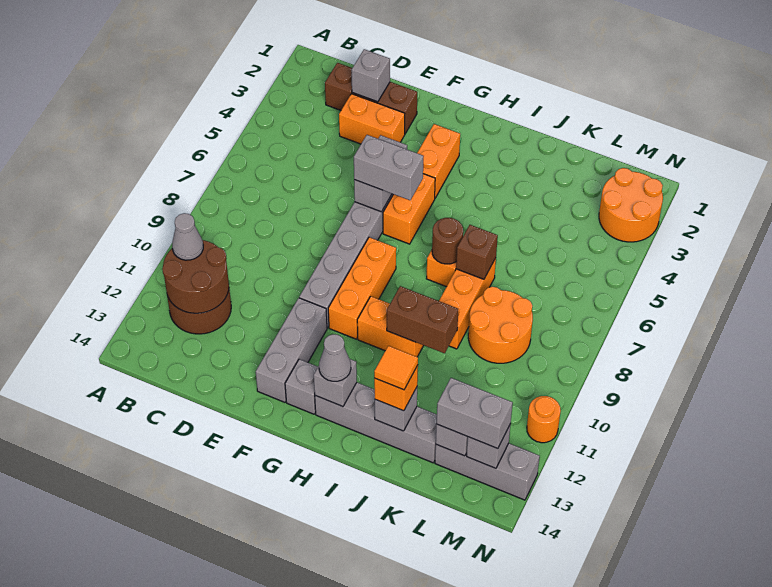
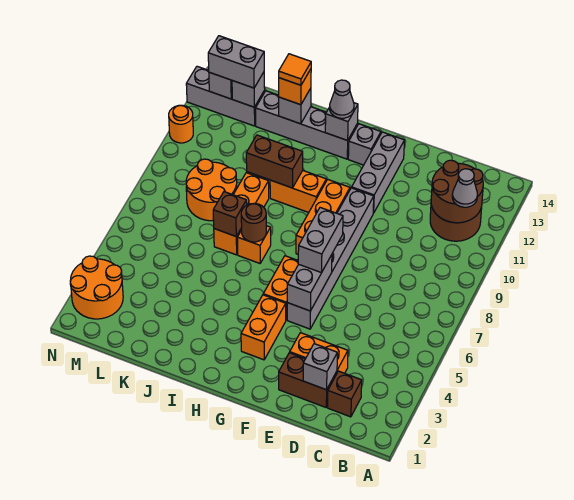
grey brick F6:G6 level 3 -> grey brick F6:F7 level 3

